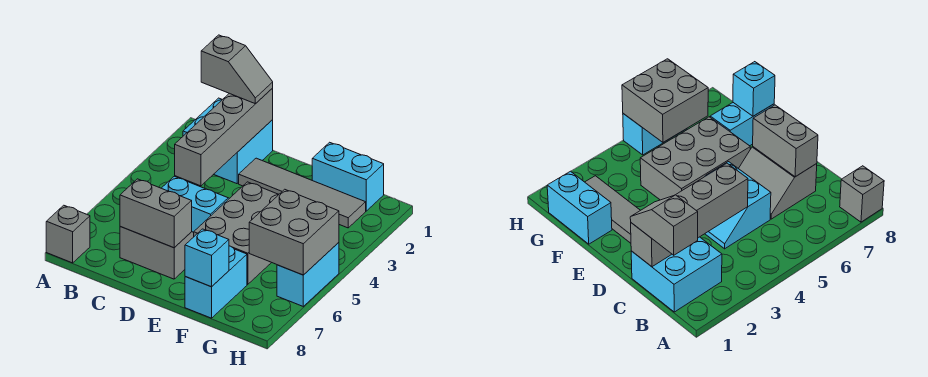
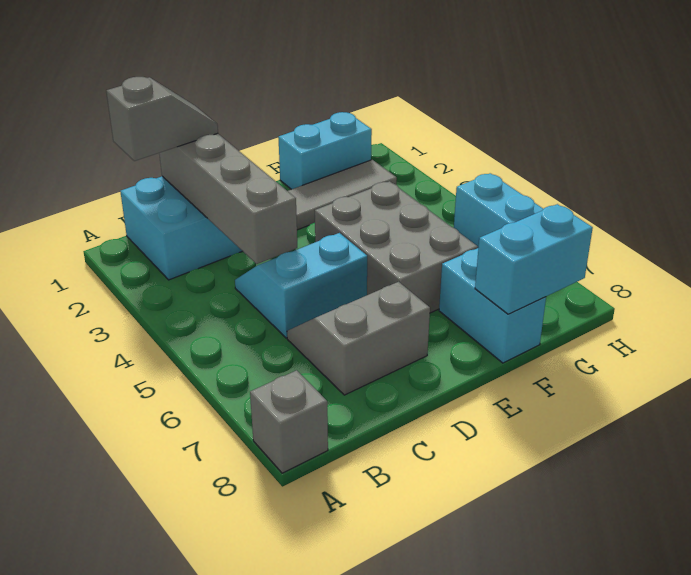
grey brick C7:D7 level 2 -> none
cyan brick F8 level 2 -> cyan brick F8:G8 level 2
grey brick G5:H6 level 2 -> none

